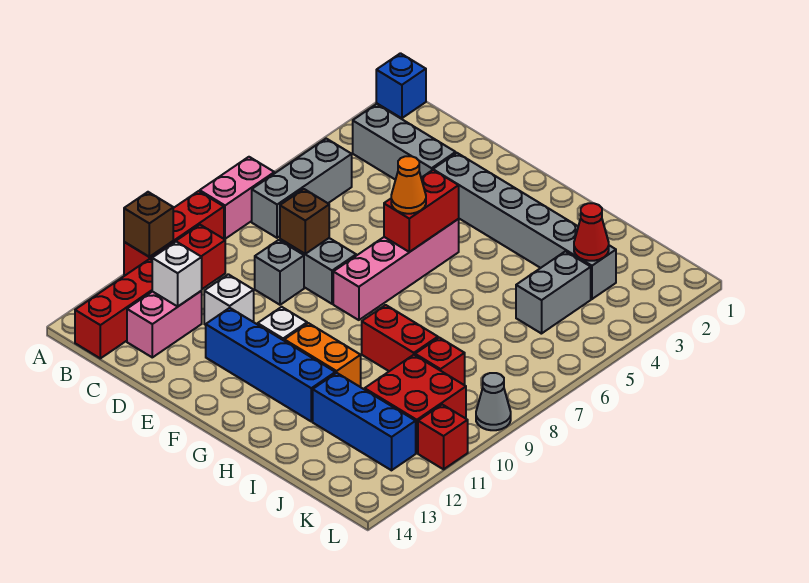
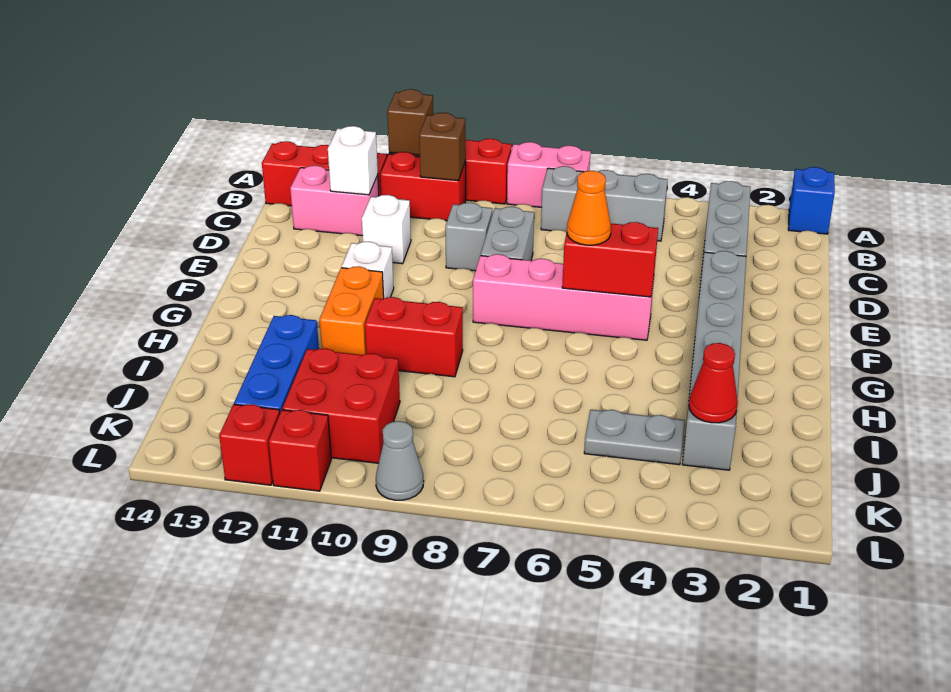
brown brick D8 level 2 -> brown brick B10 level 2
blue brick E12:H12 level 1 -> none
red brick H9:I9 level 1 -> red brick H9:H10 level 1
grey brick J4:J5 level 1 -> grey plate J4:J5 level 1
red brick J9 level 1 -> red brick L12 level 1

